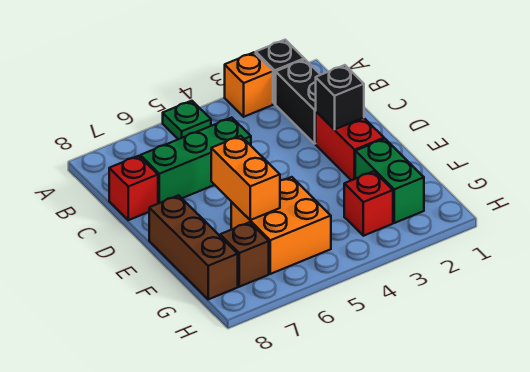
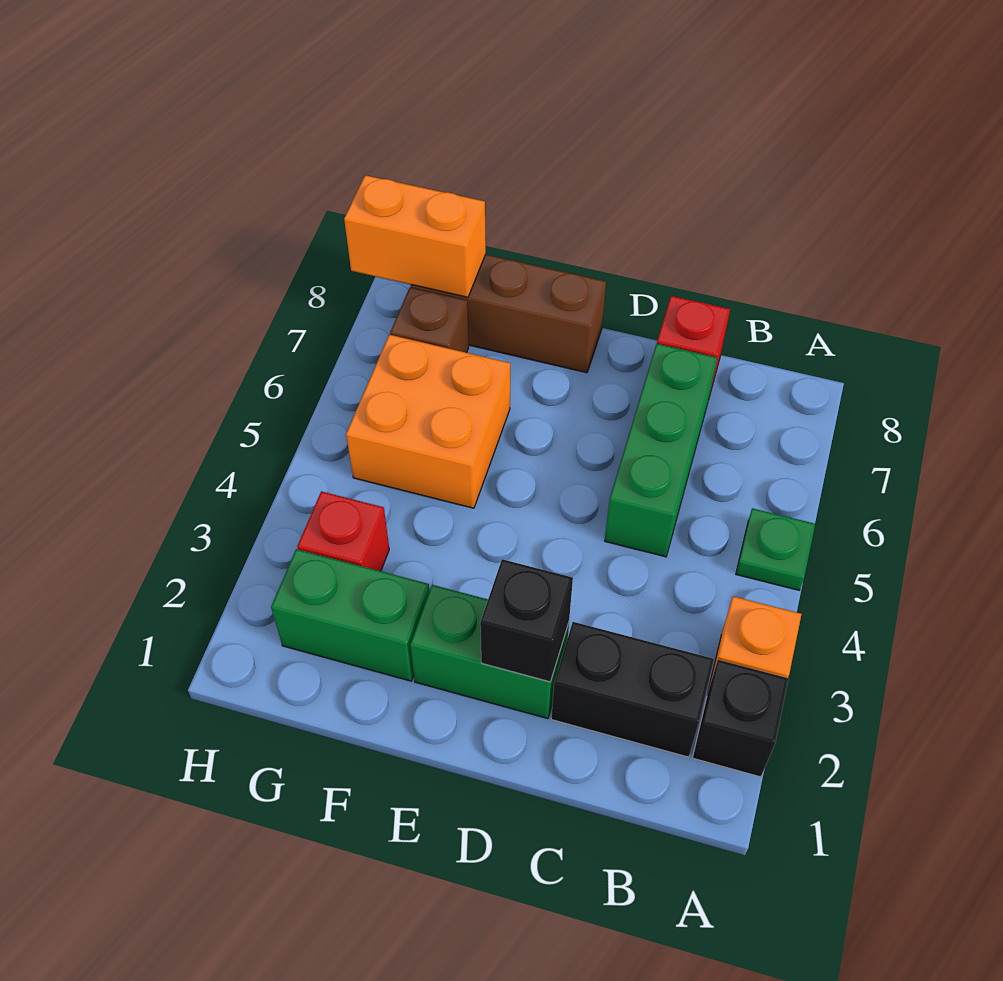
red brick D2:E2 level 1 -> green brick D2:E2 level 1
orange brick E6:F6 level 2 -> orange brick G8:H8 level 2

